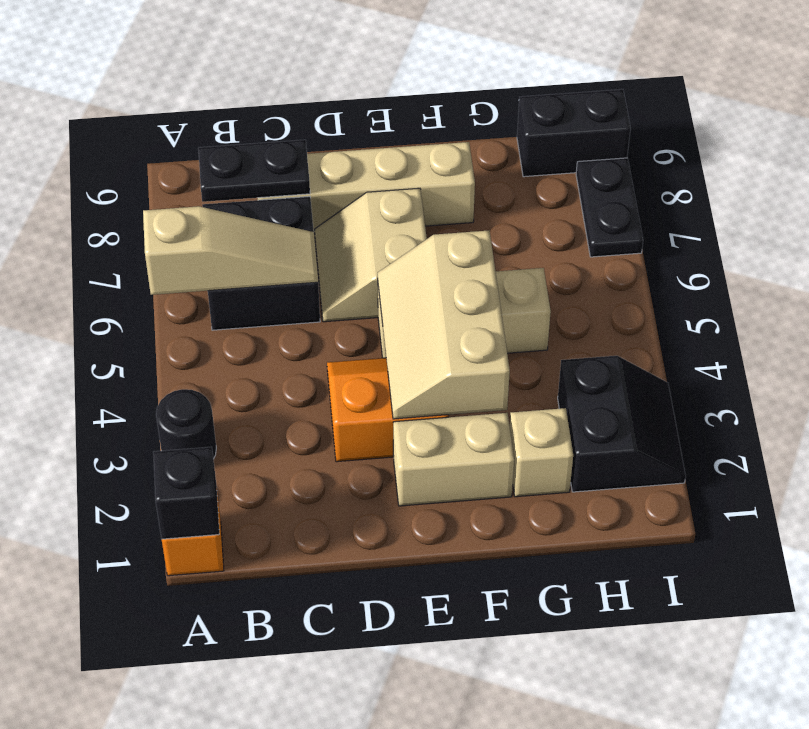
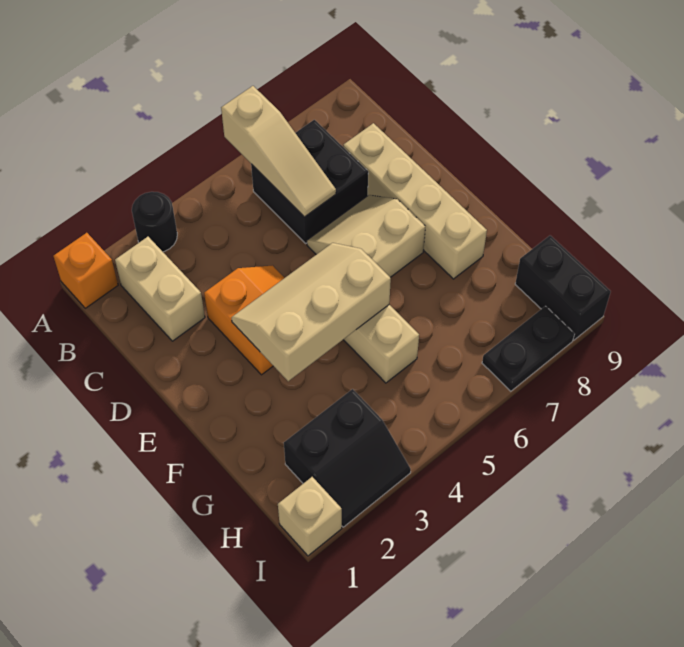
black brick A1 level 2 -> none
black plate B8:C8 level 2 -> none
tan brick E2:F2 level 1 -> tan brick B2:C2 level 1
tan brick G2 level 1 -> tan brick I1 level 1

